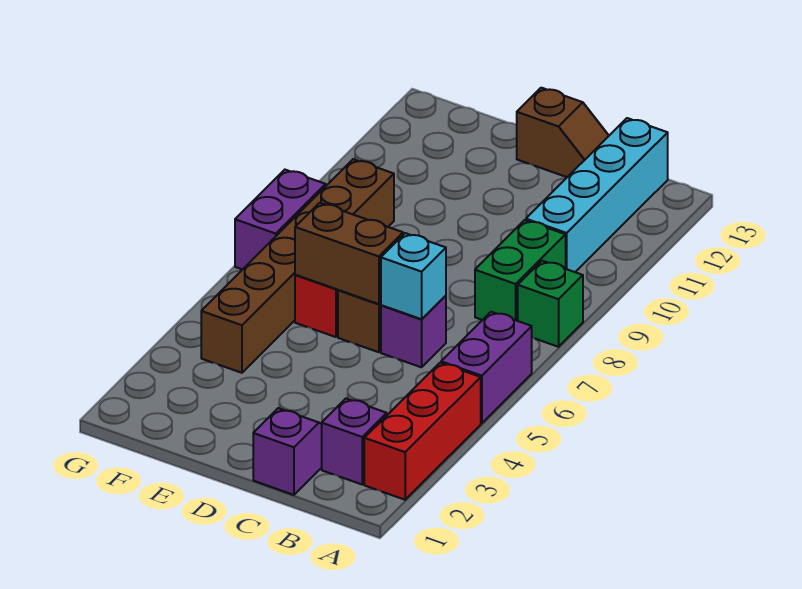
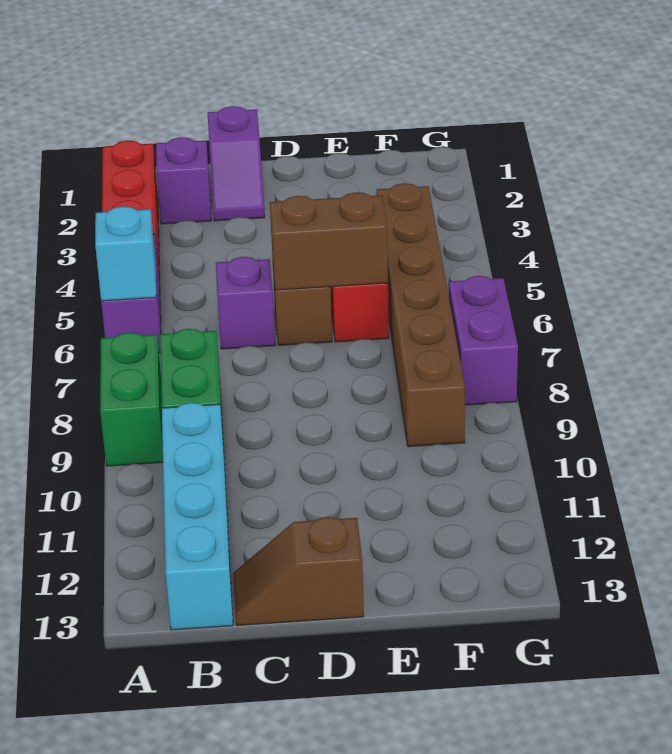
green brick A8 level 1 -> green brick A8:A9 level 1
cyan brick C6 level 2 -> cyan brick A6 level 2

